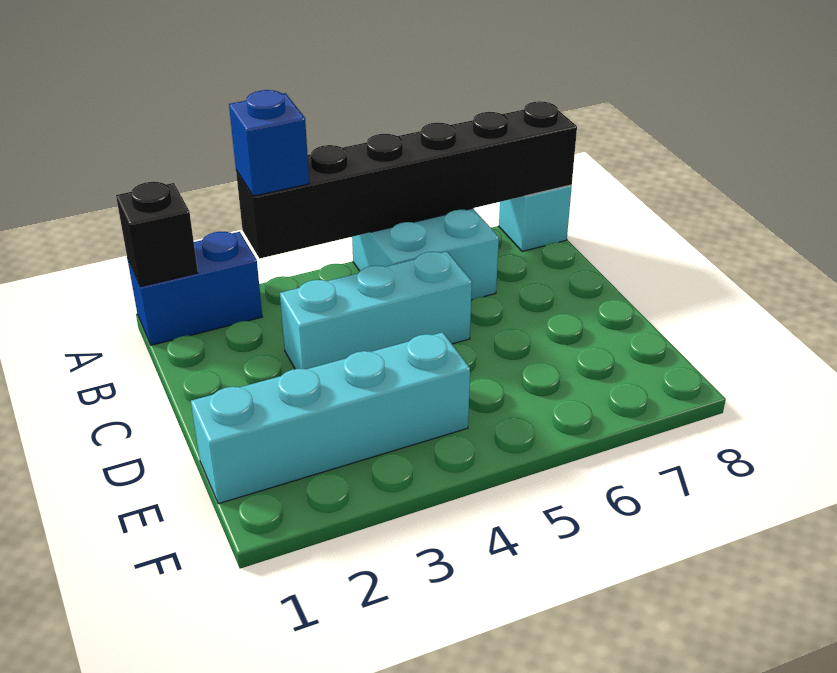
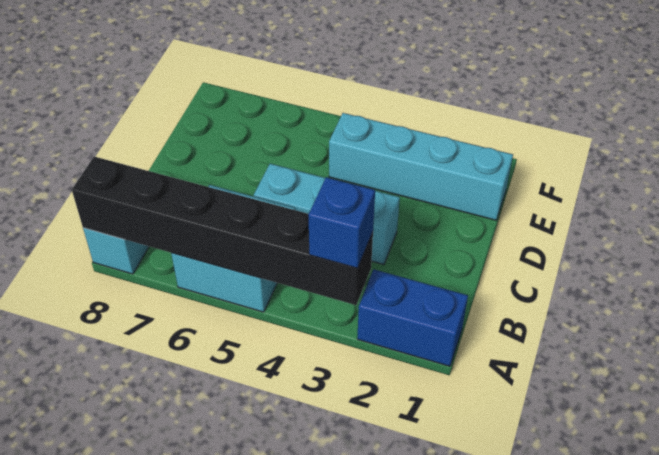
black brick A1 level 2 -> none

